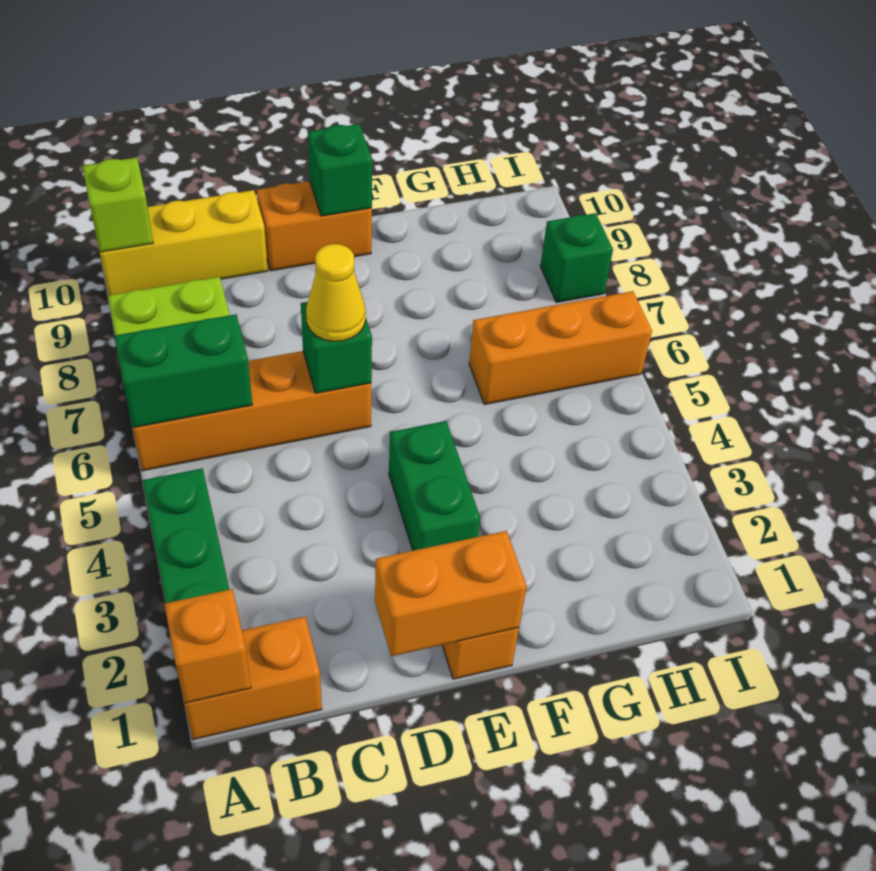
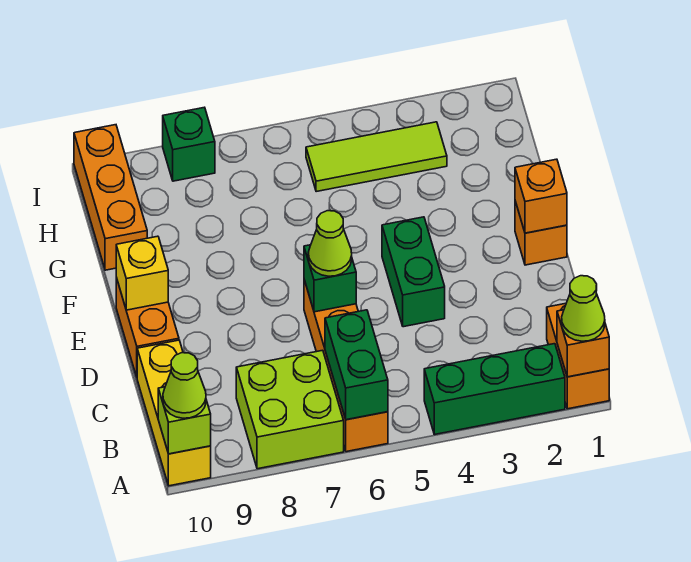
none -> lime cone A1 level 3
none -> lime cone A10 level 3
orange brick D1:E1 level 2 -> orange brick E1 level 2
yellow cone D6 level 3 -> lime cone D6 level 3
green brick E3:E4 level 1 -> green brick D4:E4 level 1
green brick E10 level 2 -> yellow brick E10 level 2
orange brick G6:I6 level 1 -> orange brick G10:I10 level 1
none -> lime tile H3:H5 level 1

